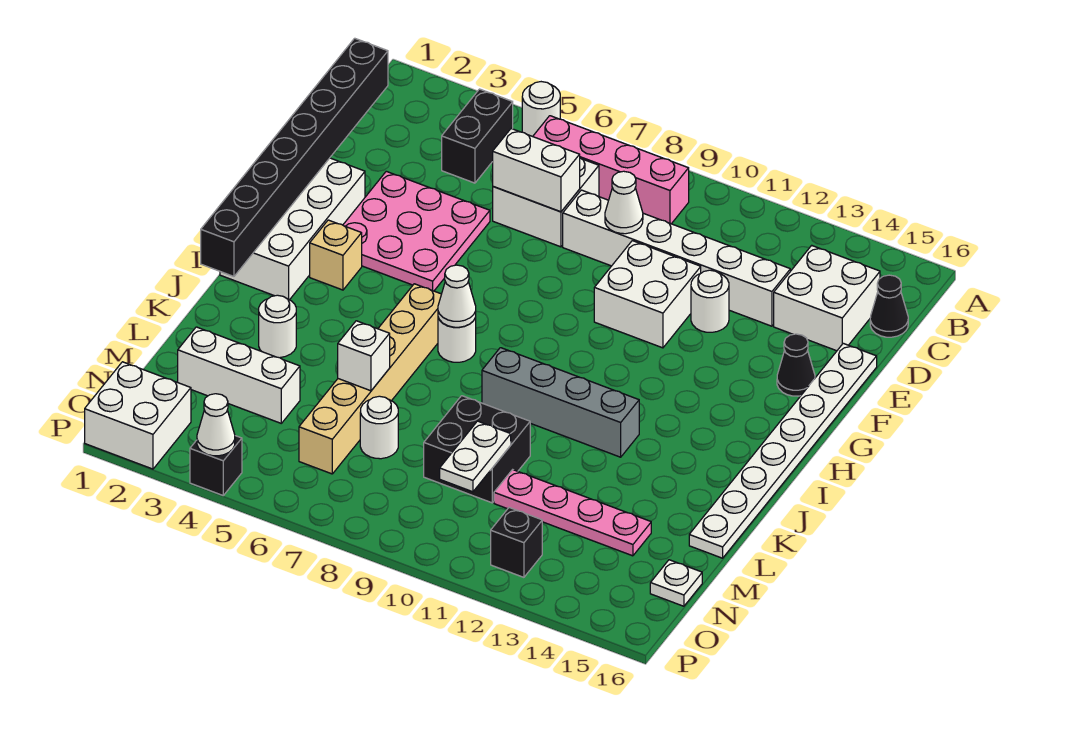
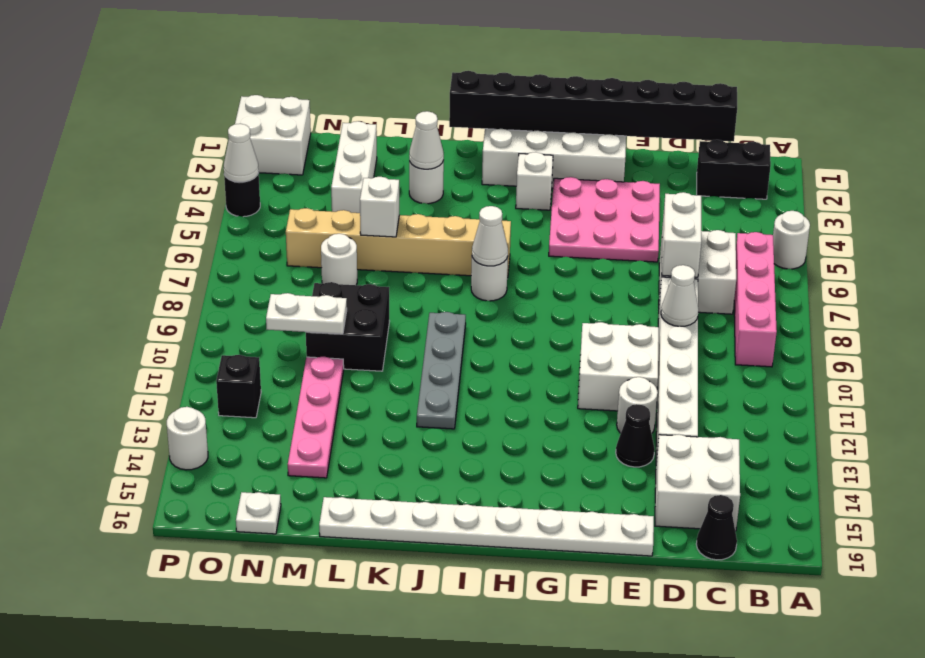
black brick B4:C4 level 1 -> black brick B2:C2 level 1
black cone F15 level 1 -> black cone E13 level 1
tan brick H3 level 1 -> white brick H3 level 1
grey brick J9:J12 level 1 -> grey plate J9:J12 level 1
none -> white cone K3 level 2
black brick P4 level 1 -> black round brick P4 level 1
none -> white round brick P14 level 1

